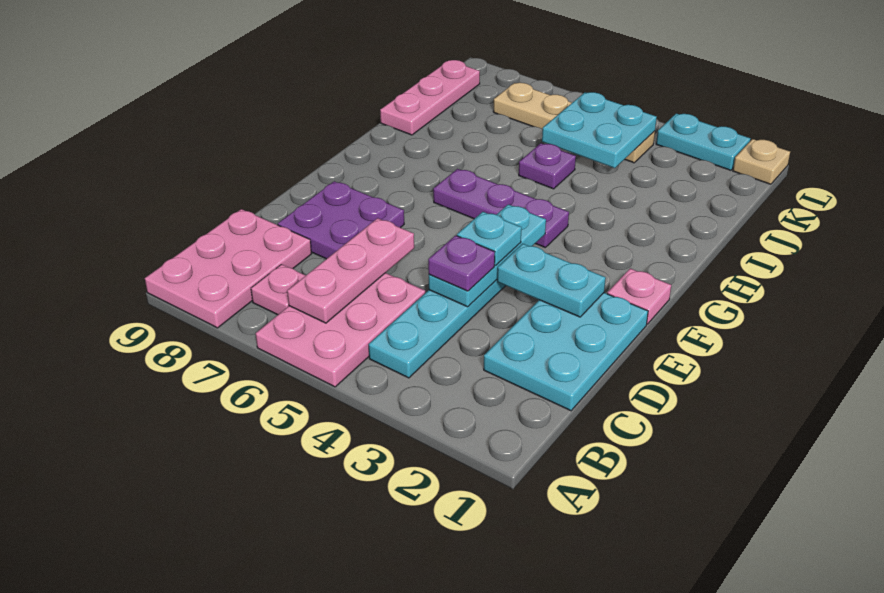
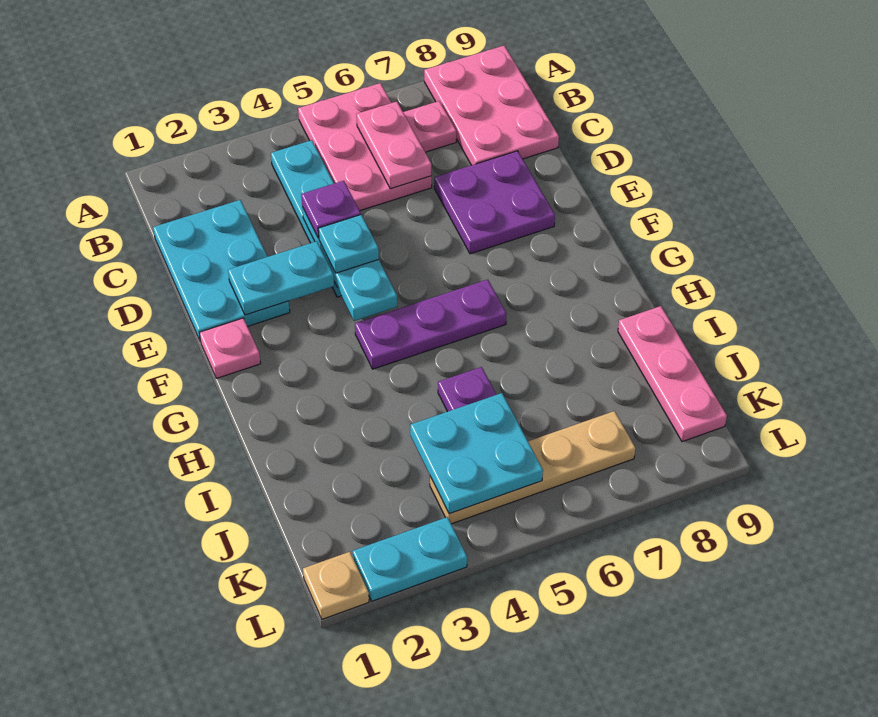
pink plate B6:D6 level 2 -> pink plate B6:C6 level 2

